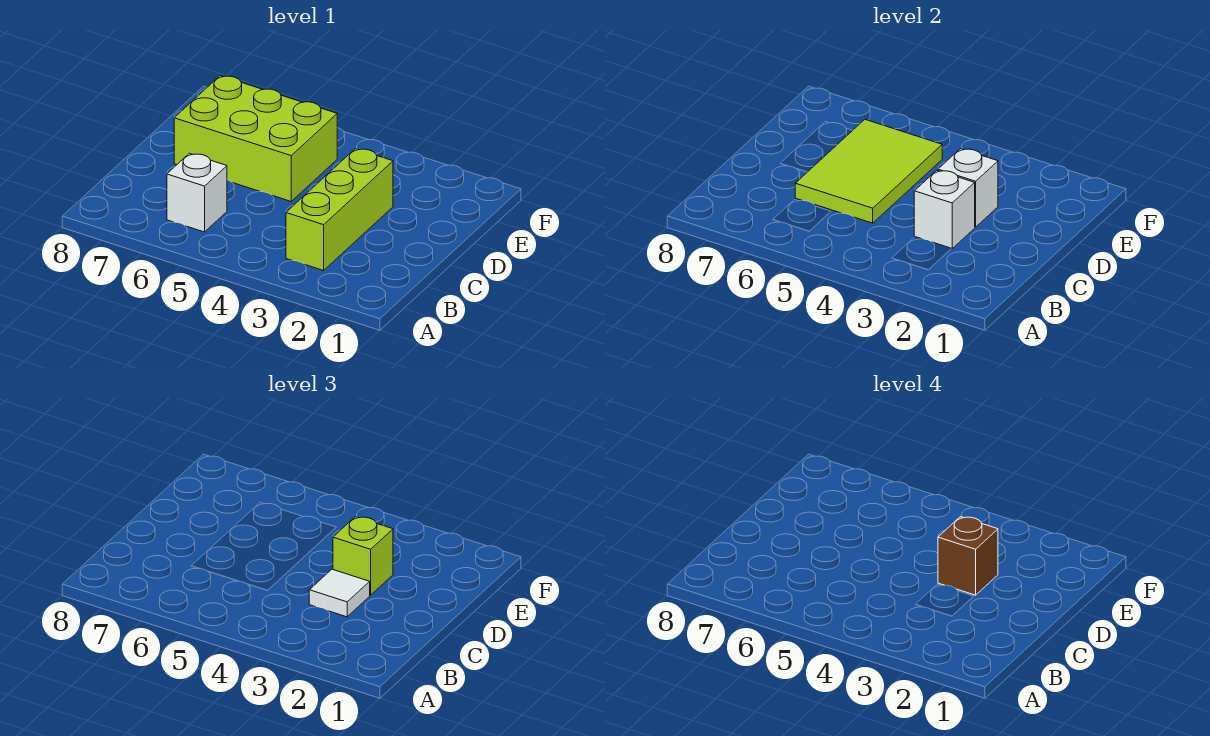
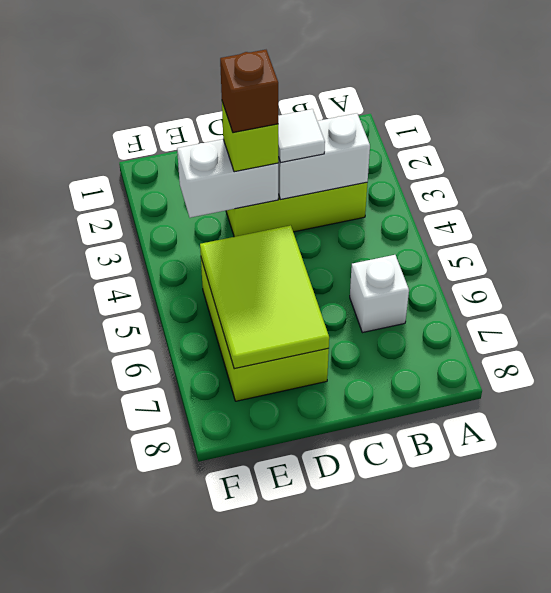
white brick C3 level 2 -> white brick B3:C3 level 2
lime tile C5:E6 level 2 -> lime tile D5:E7 level 2
white brick D3 level 2 -> white brick D3:E3 level 2

